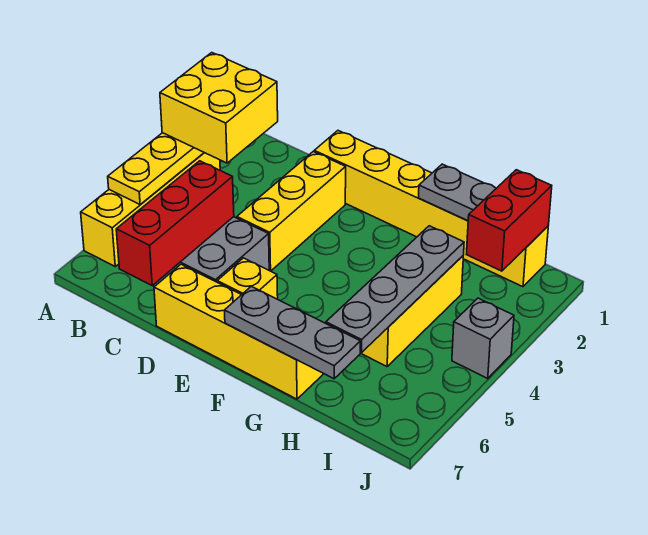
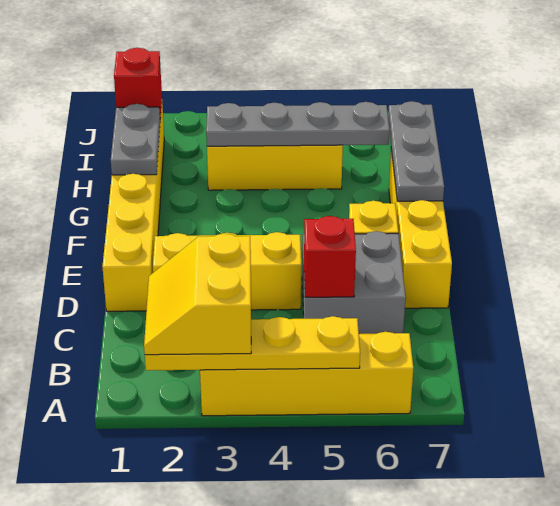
yellow brick A2:B3 level 3 -> yellow slope A2:B3 level 3 top 3
red brick C5:C7 level 2 -> red brick C5 level 2
red brick I1:I2 level 2 -> red brick I1 level 2
grey brick J4 level 1 -> none

